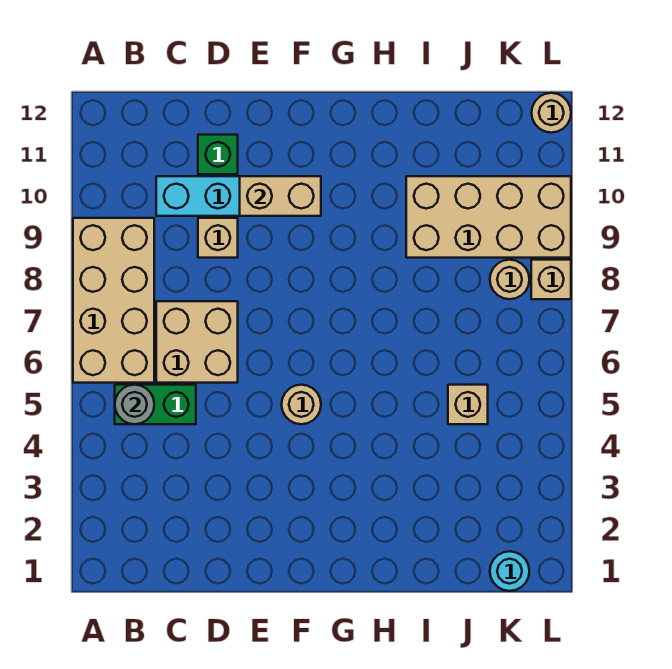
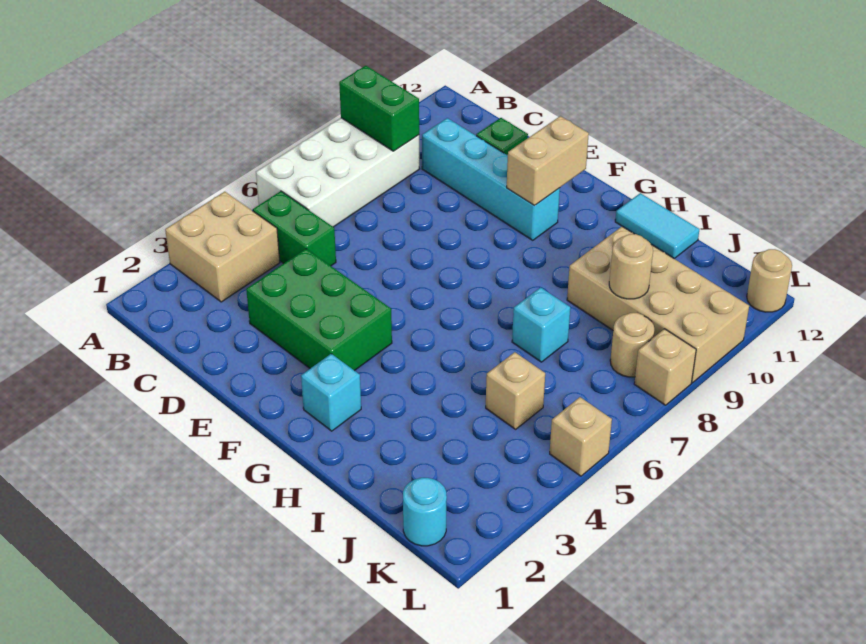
tan brick A6:B9 level 1 -> white brick A6:B9 level 1
none -> green brick A9:B9 level 2
grey round brick B5 level 2 -> none
tan brick C6:D7 level 1 -> tan brick A3:B4 level 1
none -> green brick D3:F4 level 1
tan brick D9 level 1 -> tan brick L5 level 1
tan brick E10:F10 level 2 -> tan brick F10:F11 level 2
tan round brick F5 level 1 -> tan round brick J9 level 2
none -> cyan brick G2 level 1
none -> cyan tile H12:I12 level 1
none -> cyan brick I7 level 1

